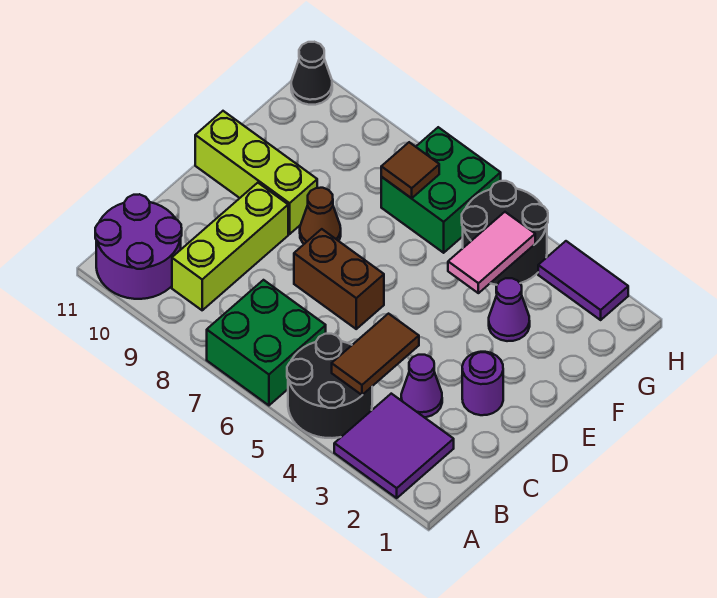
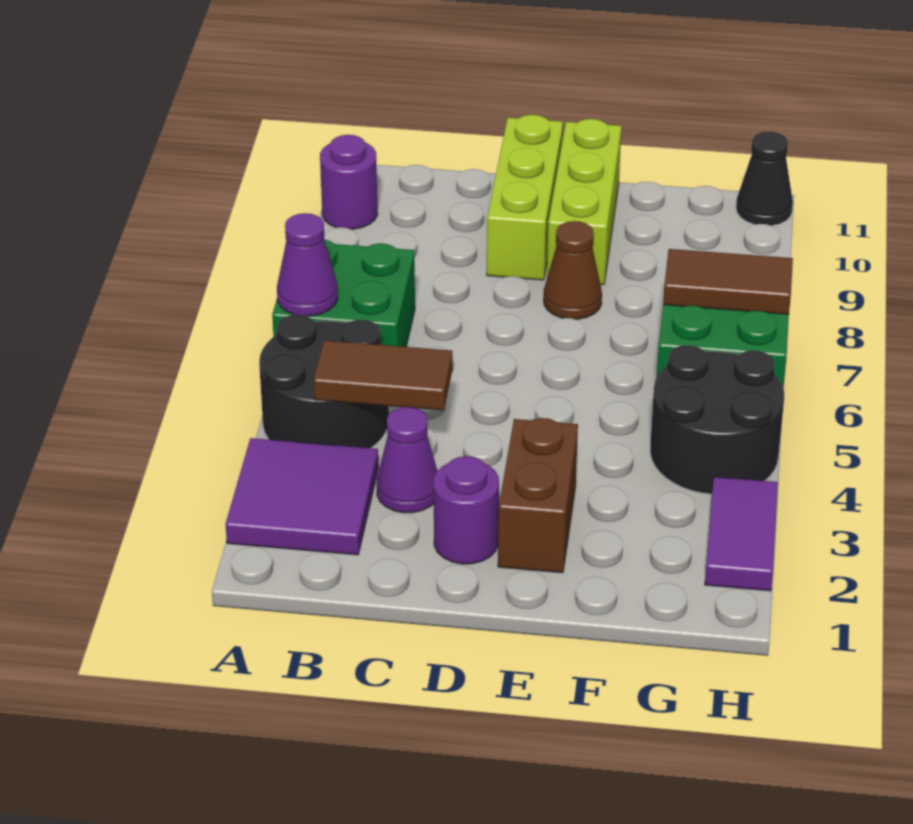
purple round brick A10:B11 level 1 -> purple round brick A10 level 1
lime brick B9:D9 level 1 -> lime brick D9:D11 level 1
brown brick D6:D7 level 1 -> brown brick E2:E3 level 1
purple cone F3 level 1 -> purple cone A6 level 2
pink tile F4:G4 level 2 -> none
brown tile G7 level 2 -> brown tile G7:H7 level 2

